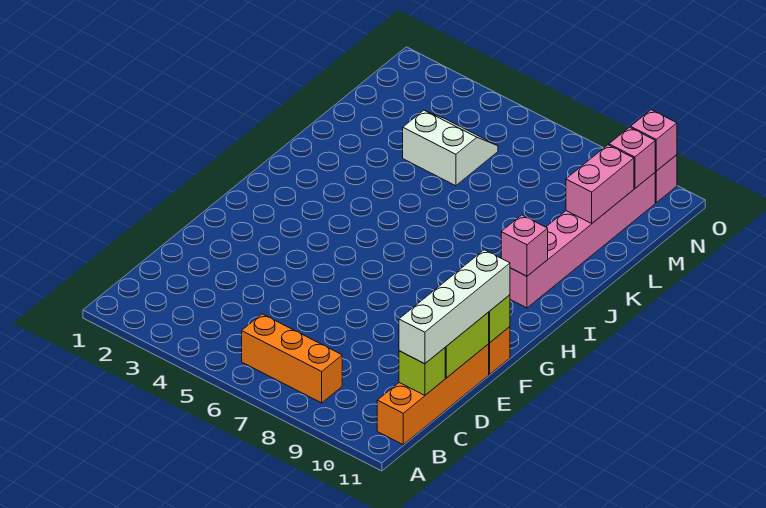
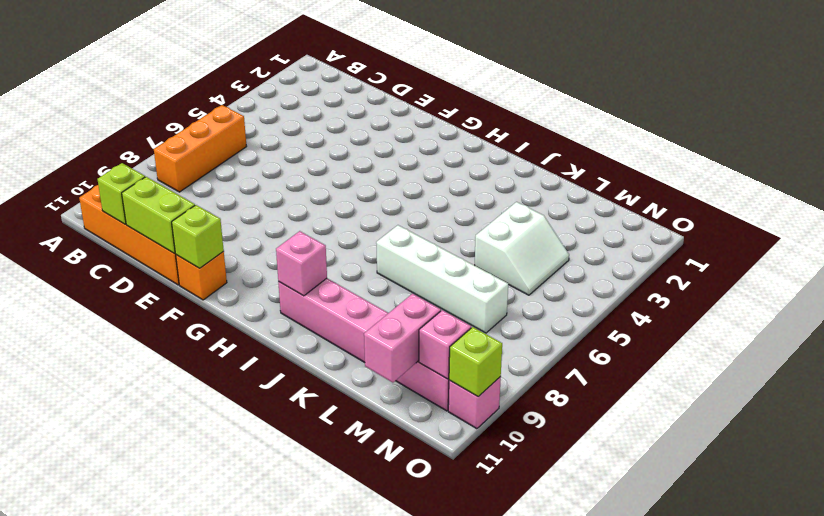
white brick C11:F11 level 3 -> white brick J7:M7 level 1
pink brick L10:M10 level 2 -> pink brick M10:M11 level 2
pink brick O10 level 2 -> lime brick O10 level 2

